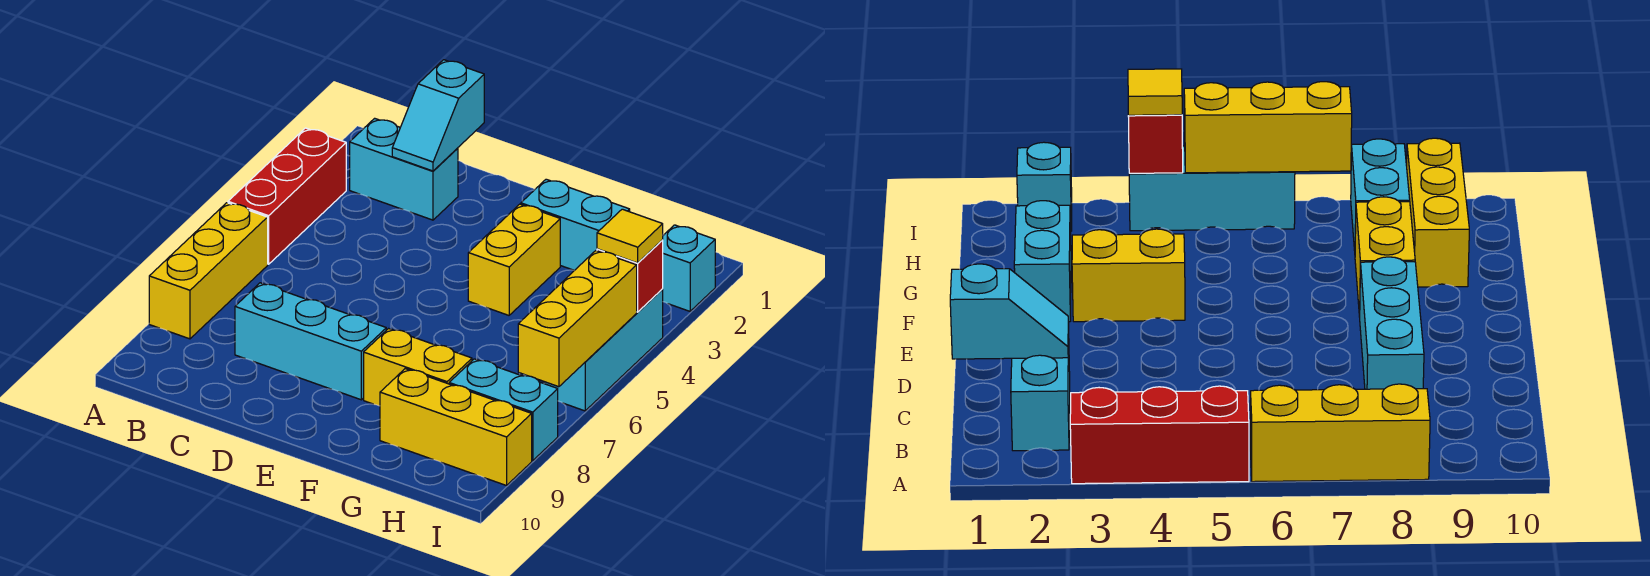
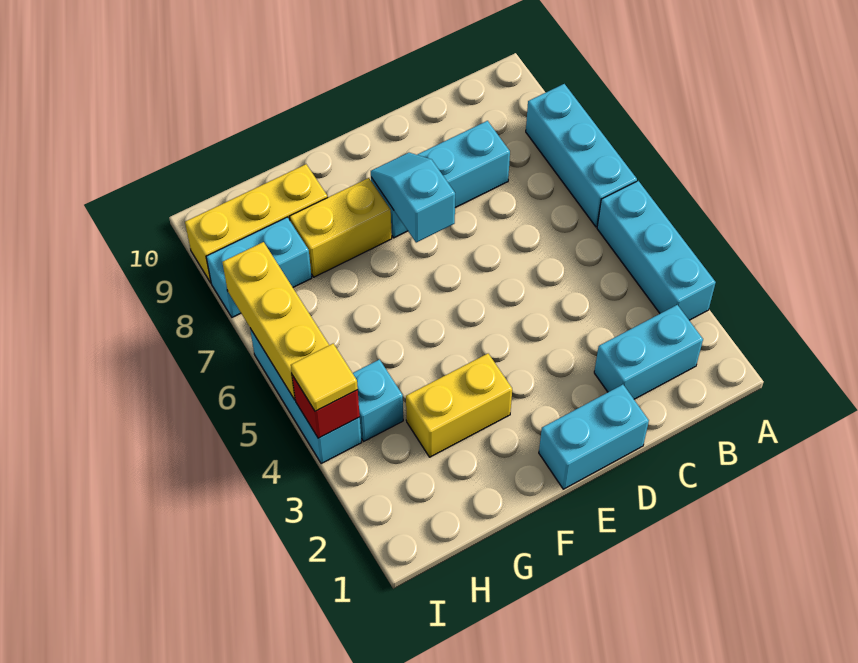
red brick A3:A5 level 1 -> cyan brick A3:A5 level 1
yellow brick A6:A8 level 1 -> cyan brick A6:A8 level 1
cyan slope C1:C2 level 2 top 1 -> cyan slope E7:E8 level 2 top 7
cyan brick F2:G2 level 1 -> cyan brick D1:E1 level 1
yellow brick F3:F4 level 1 -> yellow brick F3:G3 level 1
cyan brick I2 level 1 -> cyan brick H4 level 1

